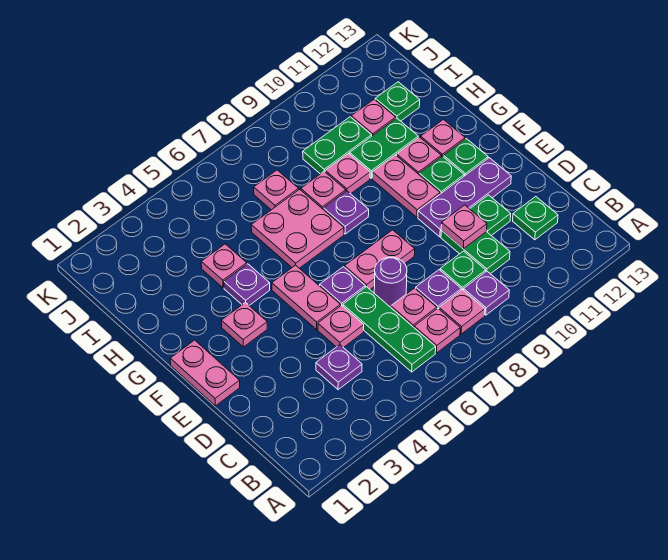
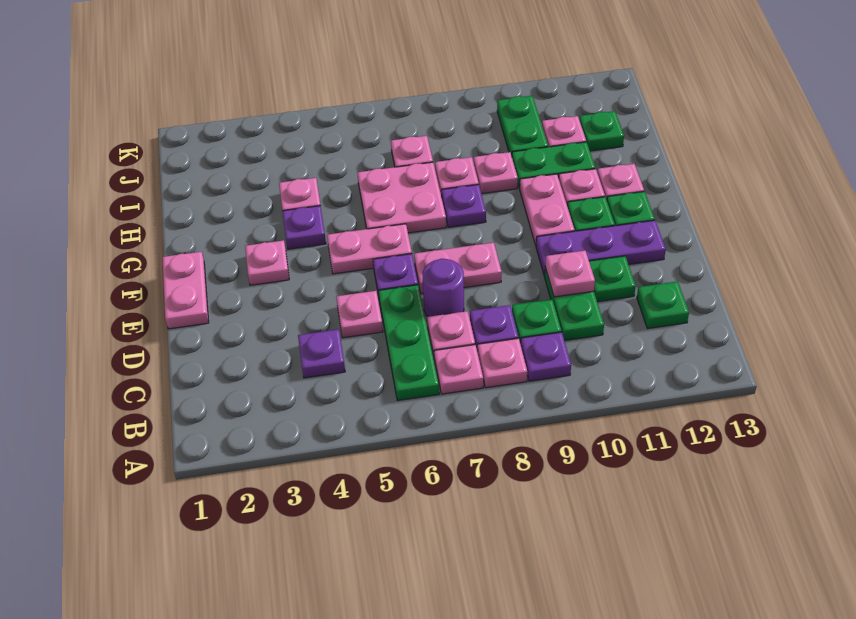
pink plate E5:F5 level 1 -> pink plate F5:F6 level 1
green plate I9:I10 level 1 -> green plate I10:J10 level 1

